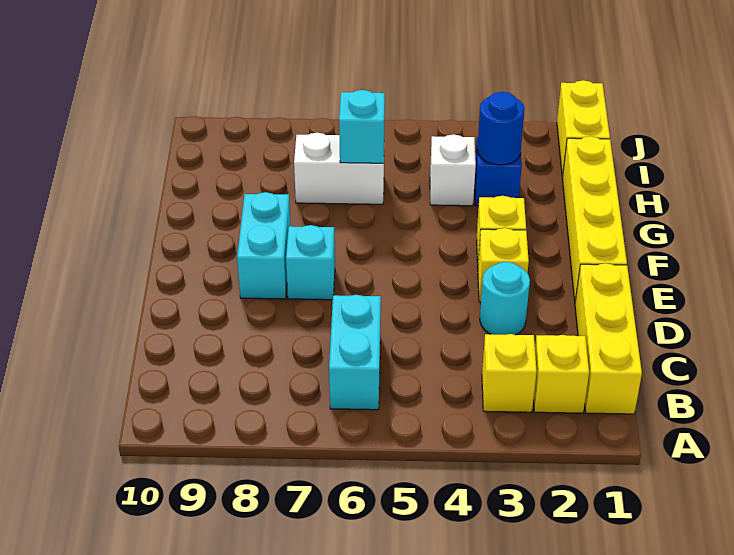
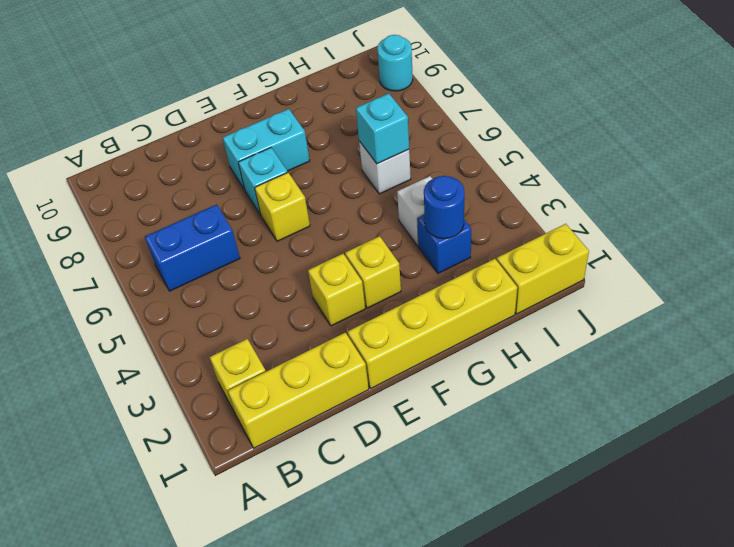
yellow brick B3 level 1 -> yellow brick E6 level 1
cyan brick B6:C6 level 1 -> blue brick B6:C6 level 1
cyan round brick D3 level 1 -> cyan round brick J9 level 1
white brick H6:H7 level 1 -> white brick H6 level 1

